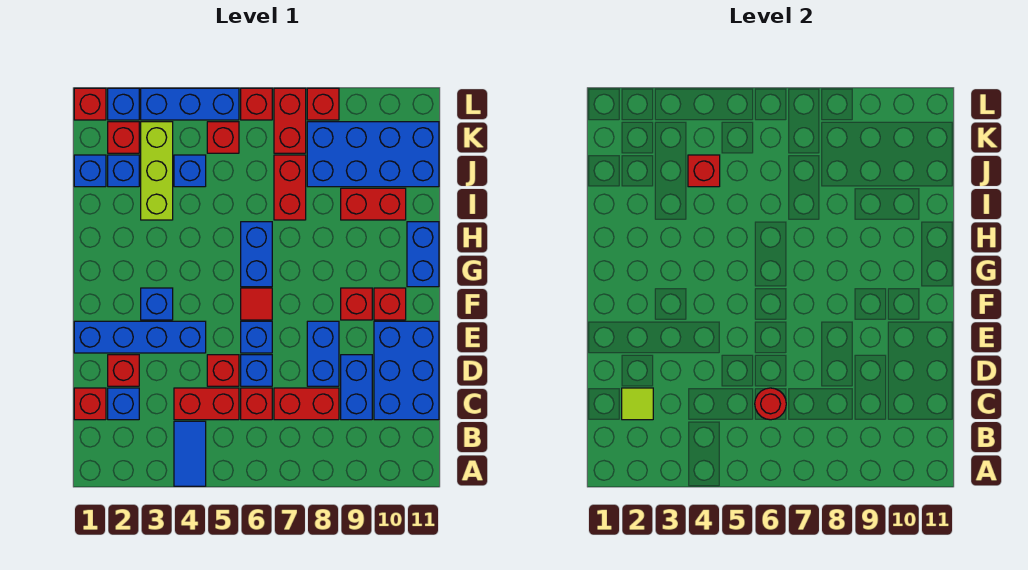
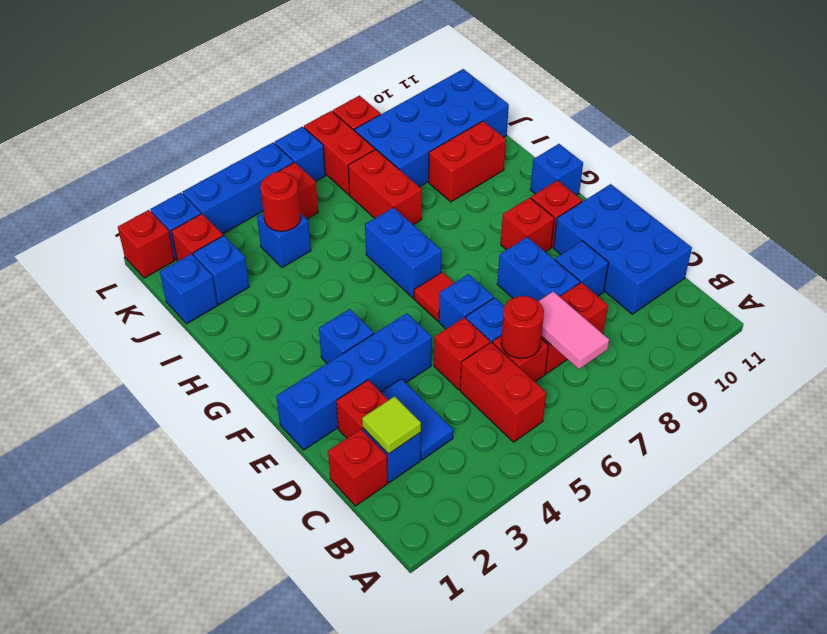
blue tile A4:B4 level 1 -> blue tile C3:D3 level 1
none -> pink tile B7:C7 level 2
red brick C4:C5 level 1 -> red brick B5:C5 level 1
blue brick C9:D9 level 1 -> blue brick D9 level 1
blue brick G11:H11 level 1 -> blue brick G11 level 1
lime brick I3:K3 level 1 -> none
red brick J4 level 2 -> red round brick J4 level 2
red brick L6 level 1 -> blue brick L6 level 1

